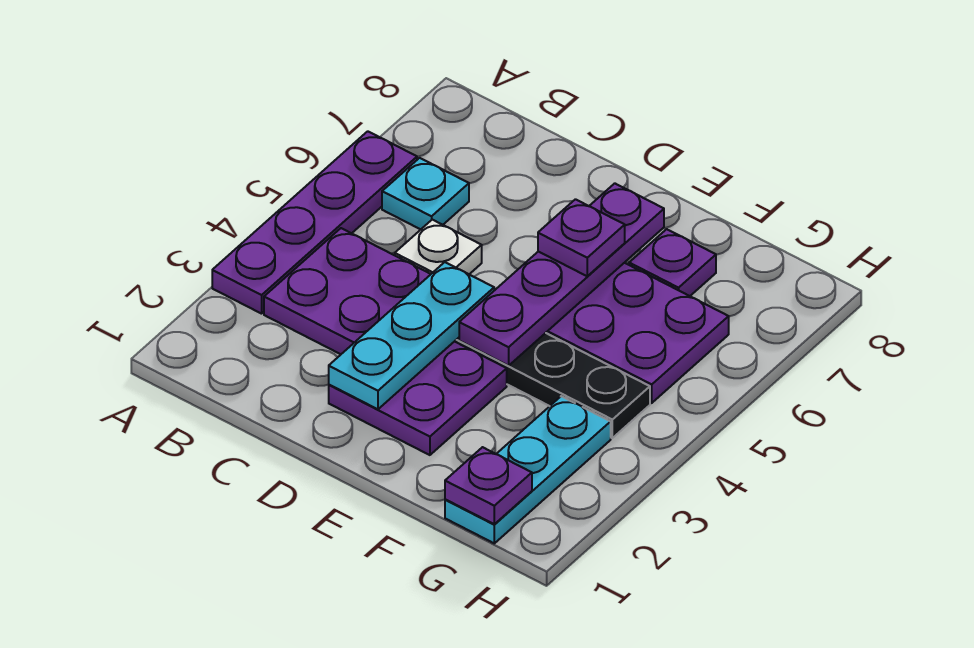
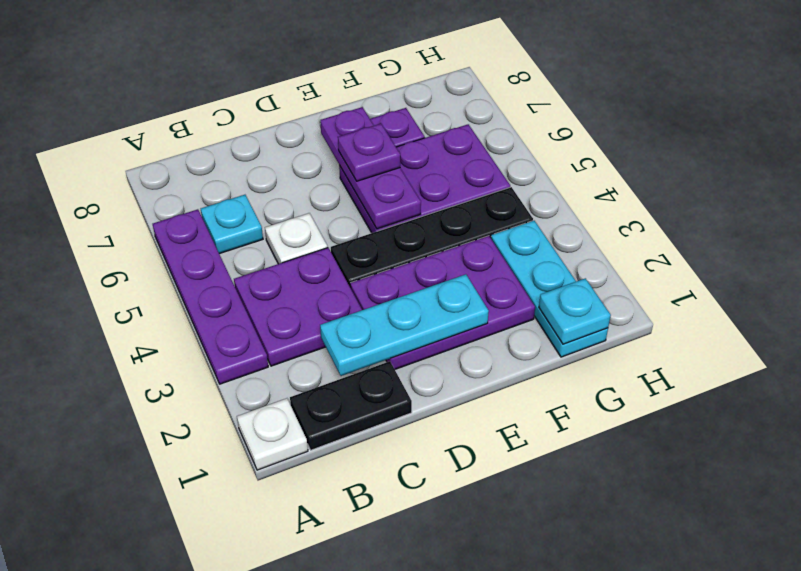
none -> white plate A1 level 1
none -> black plate B1:C1 level 1
purple plate D2:E3 level 1 -> purple plate D2:F3 level 1
cyan plate D2:D4 level 2 -> cyan plate C2:E2 level 2
purple plate E4:E7 level 2 -> purple plate E5:E7 level 2
purple plate G1 level 2 -> cyan plate G1 level 2

